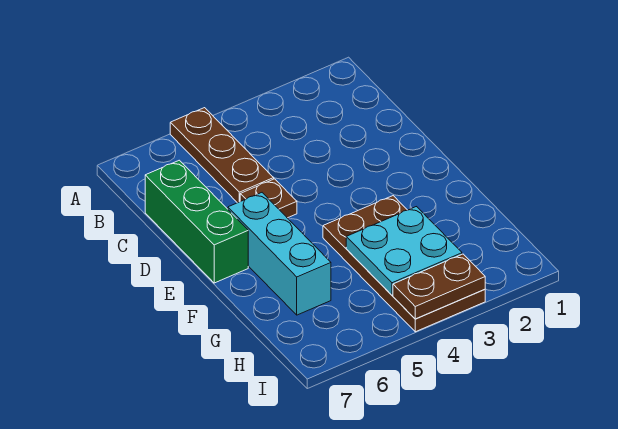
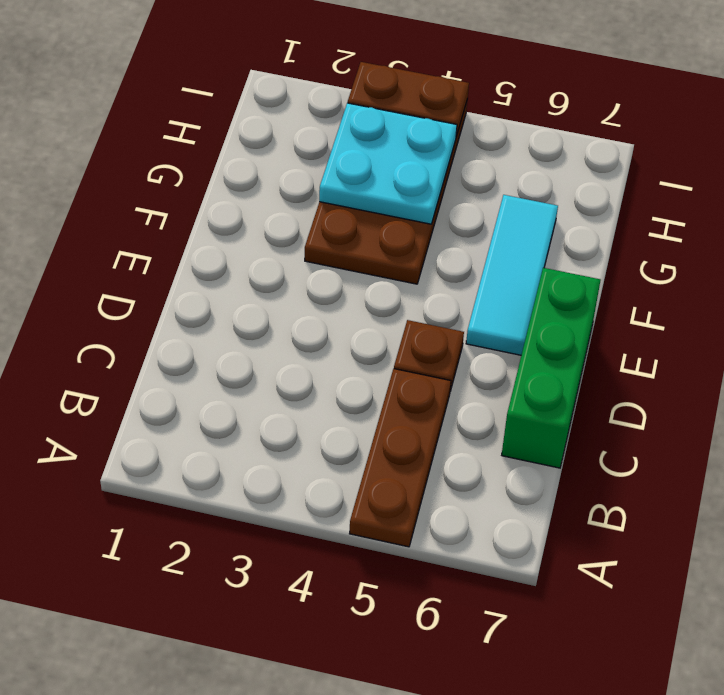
cyan brick E6:G6 level 1 -> cyan tile E6:G6 level 1

